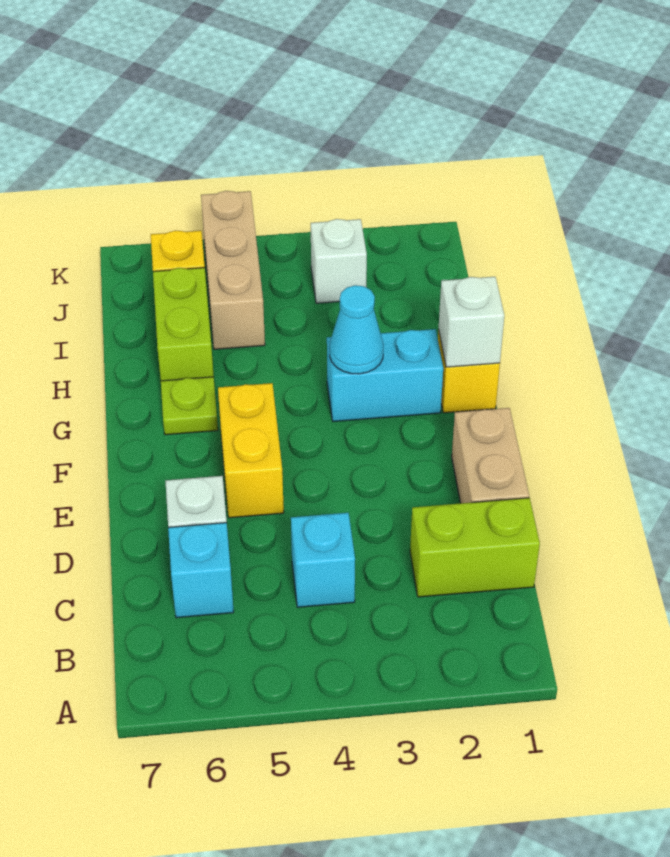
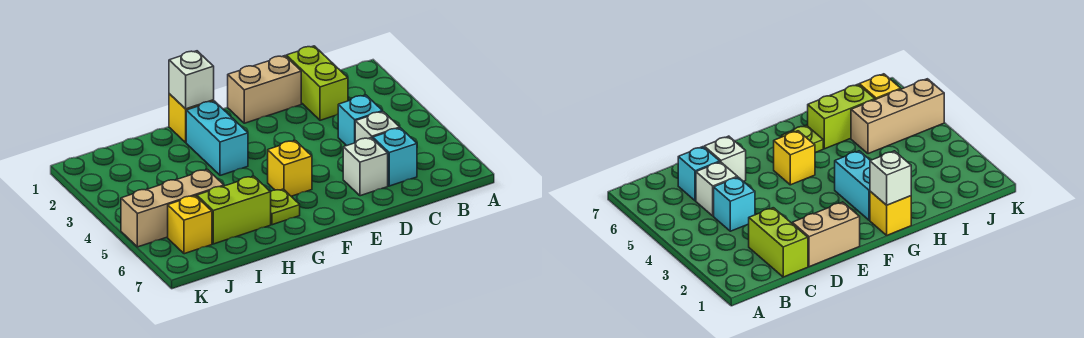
yellow brick E5:F5 level 1 -> yellow brick F5 level 1
cyan cone G3 level 2 -> none
white brick J3 level 1 -> white brick C5 level 1

